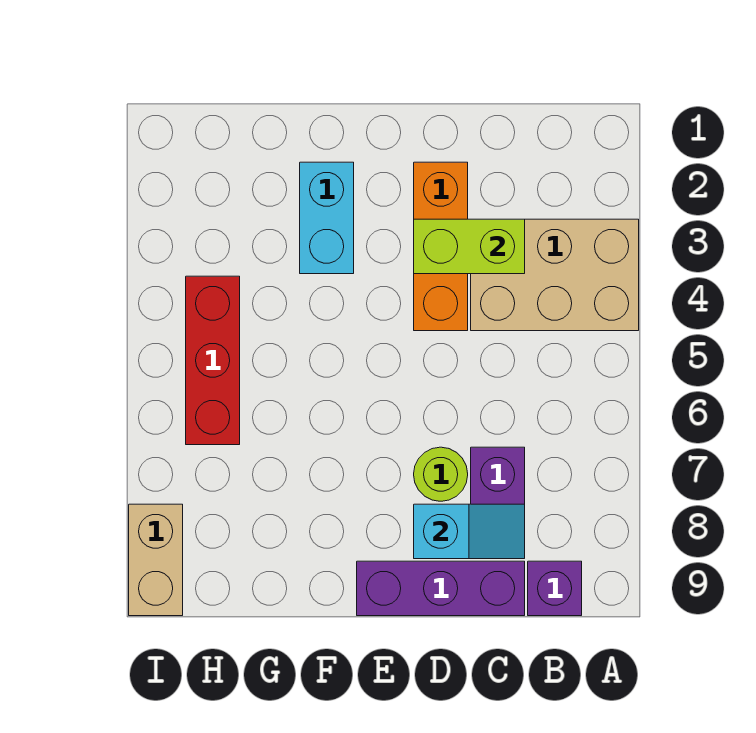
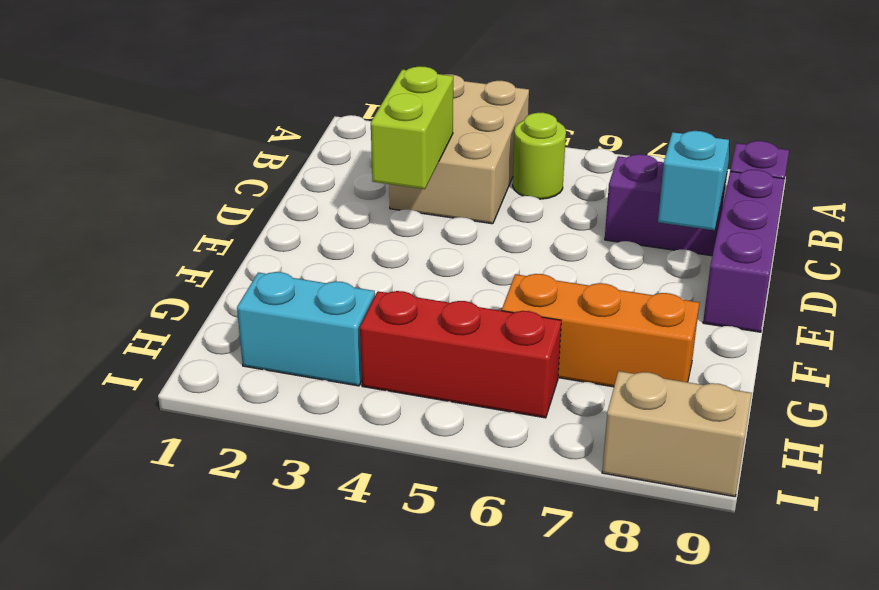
orange brick D2:D4 level 1 -> orange brick G6:G8 level 1
lime round brick D7 level 1 -> lime round brick B5 level 1
cyan brick F2:F3 level 1 -> cyan brick H2:H3 level 1

